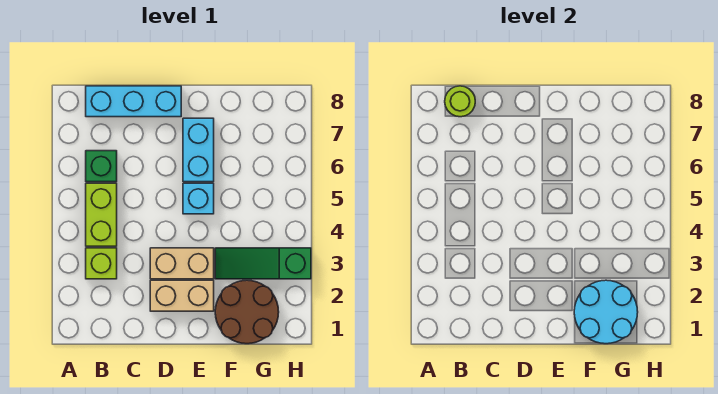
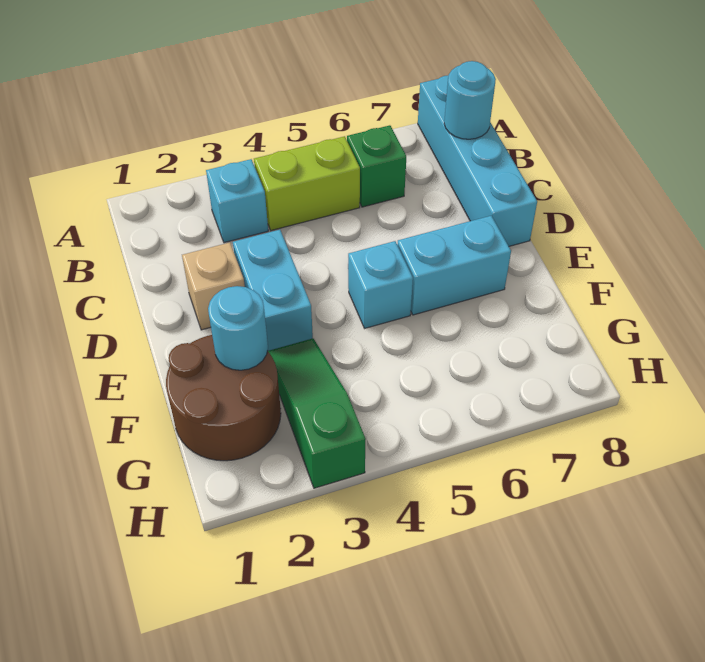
lime brick B3 level 1 -> cyan brick B3 level 1
cyan brick B8:D8 level 1 -> cyan brick A8:D8 level 1
lime round brick B8 level 2 -> cyan round brick B8 level 2
tan brick D2:E2 level 1 -> tan brick D2 level 1
tan brick D3:E3 level 1 -> cyan brick D3:E3 level 1
cyan round brick F1:G2 level 2 -> cyan round brick F2 level 2

